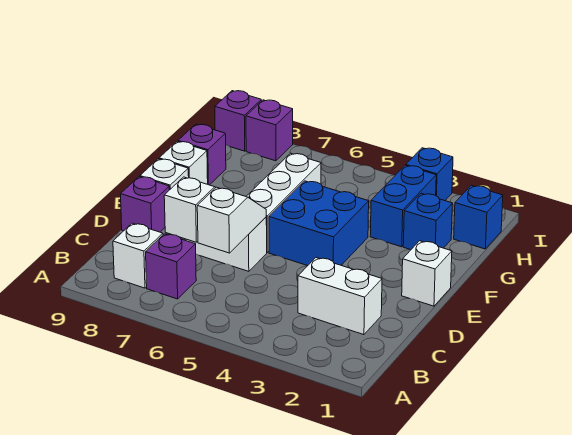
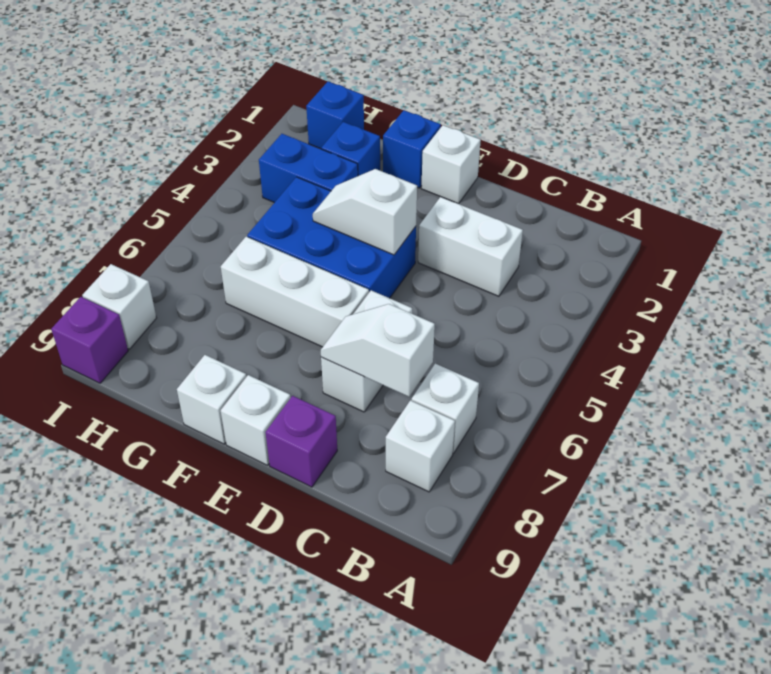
purple brick B7 level 1 -> white brick B7 level 1
white brick C2:C3 level 1 -> white brick C3:D3 level 1
white slope C6:D6 level 2 top C -> white slope E4:F4 level 2 top E
blue brick E4:F5 level 1 -> blue brick E4:G5 level 1
purple brick G9 level 1 -> none
blue brick I3 level 1 -> blue brick F1 level 1
purple brick I8 level 1 -> white brick I8 level 1

